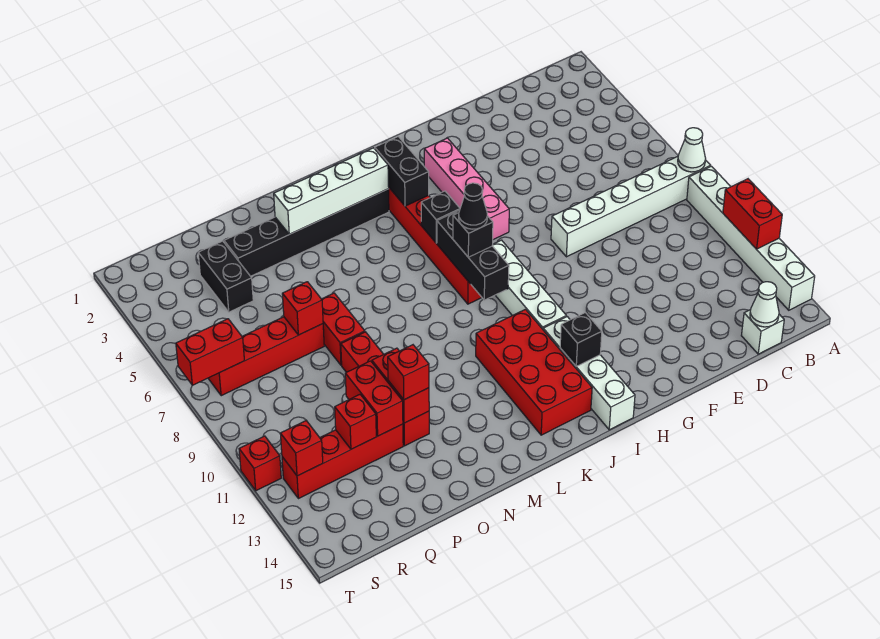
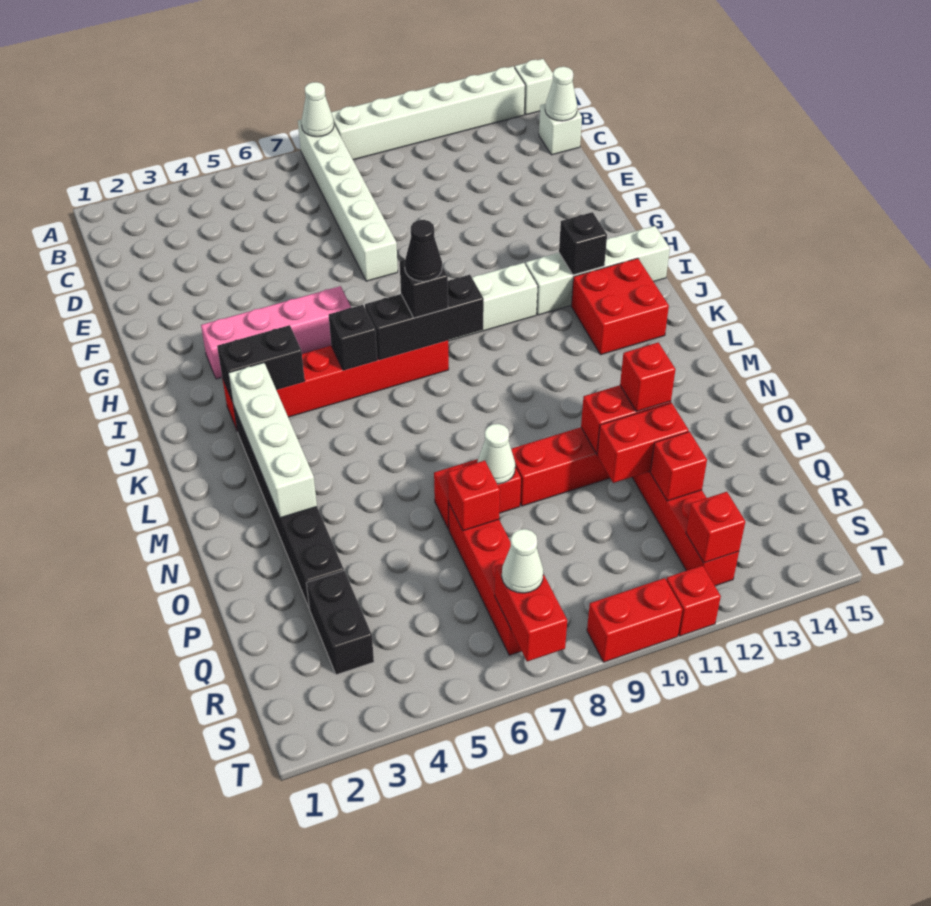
red brick A11:A12 level 2 -> red brick T9:T10 level 1
none -> white brick A15 level 1
red brick J11:K14 level 1 -> red brick J13:K14 level 1
none -> white cone O8 level 2
black brick Q3:Q4 level 1 -> black brick Q3:R3 level 1
none -> white cone S7 level 3

